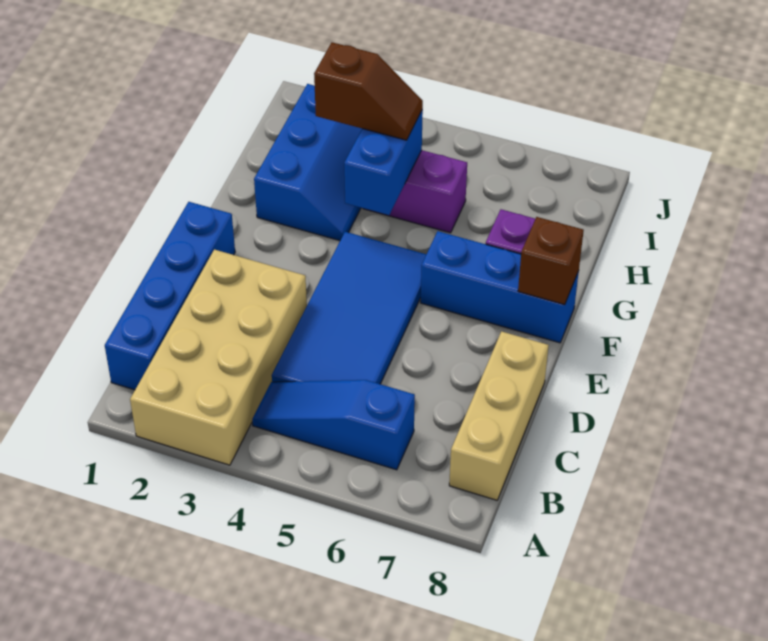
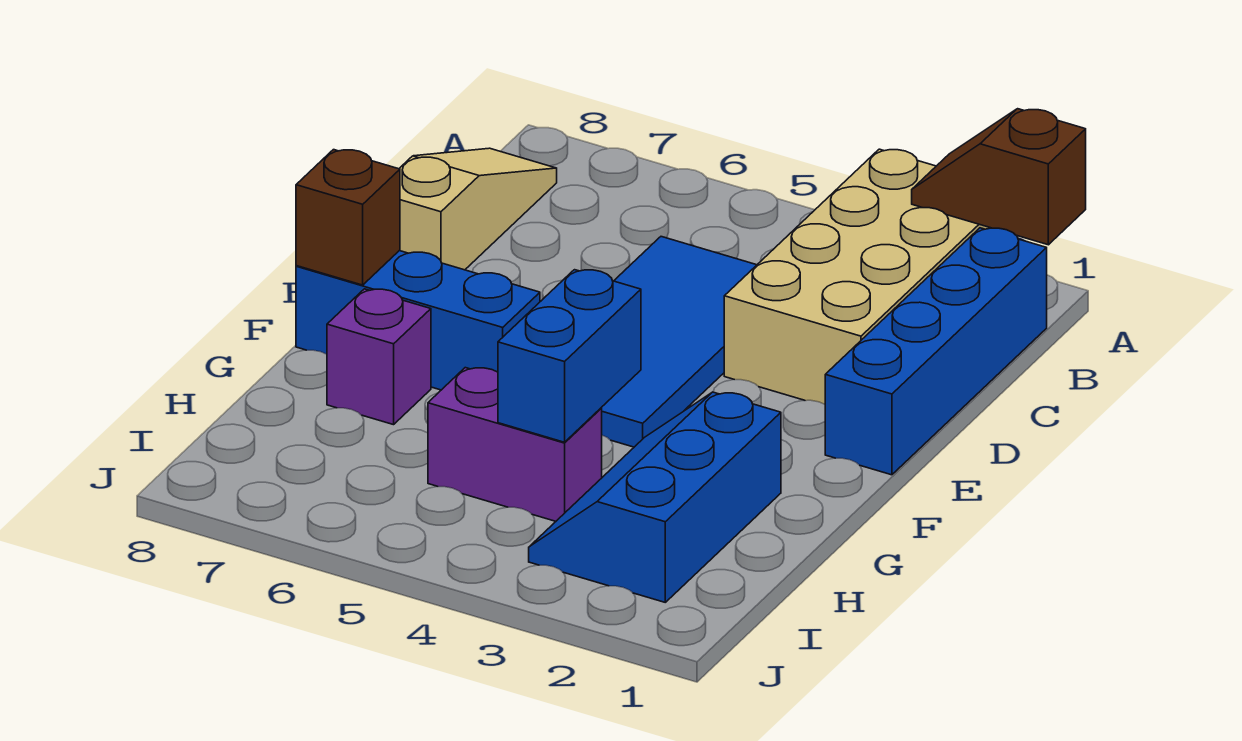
blue slope B4:B6 level 1 top 6 -> none
tan brick B8:D8 level 1 -> tan slope B8:D8 level 1 top D
brown slope H3:H4 level 3 top 3 -> brown slope A1:A2 level 2 top 1

